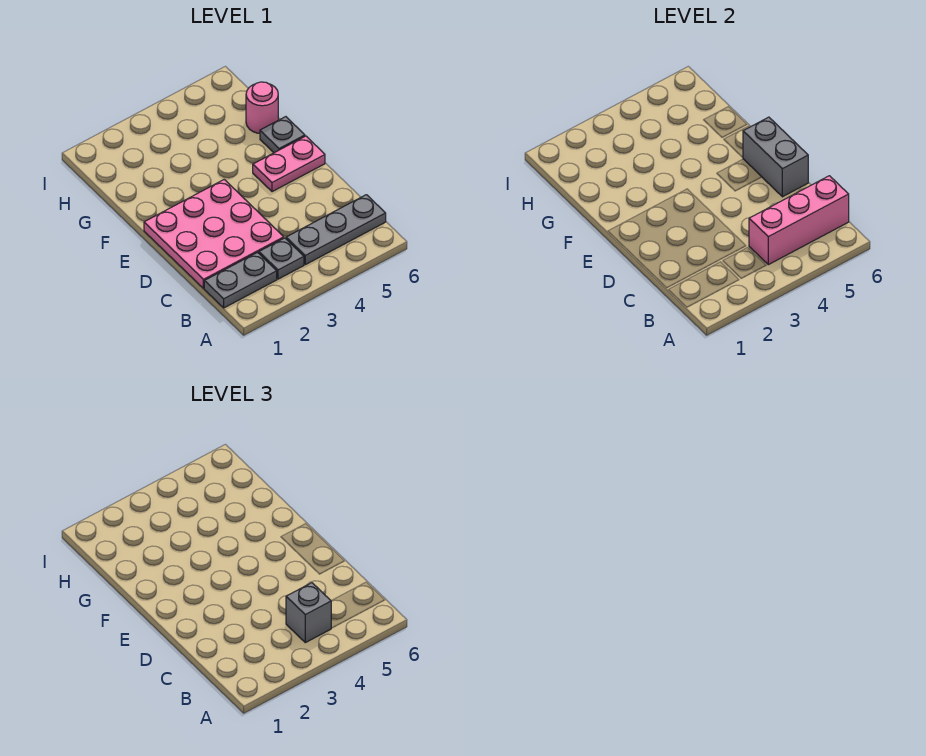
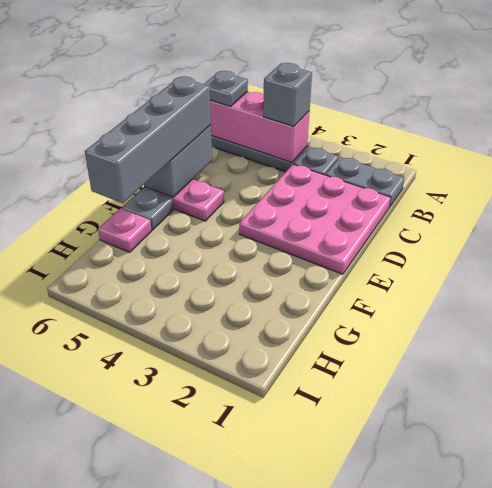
none -> grey plate B6 level 3
none -> grey brick D6:G6 level 3
pink round brick G6 level 1 -> pink plate G6 level 1

